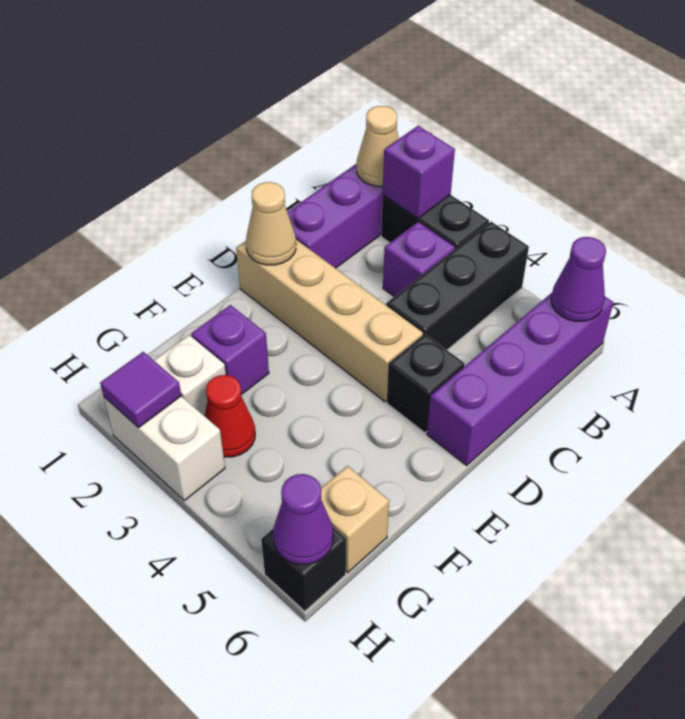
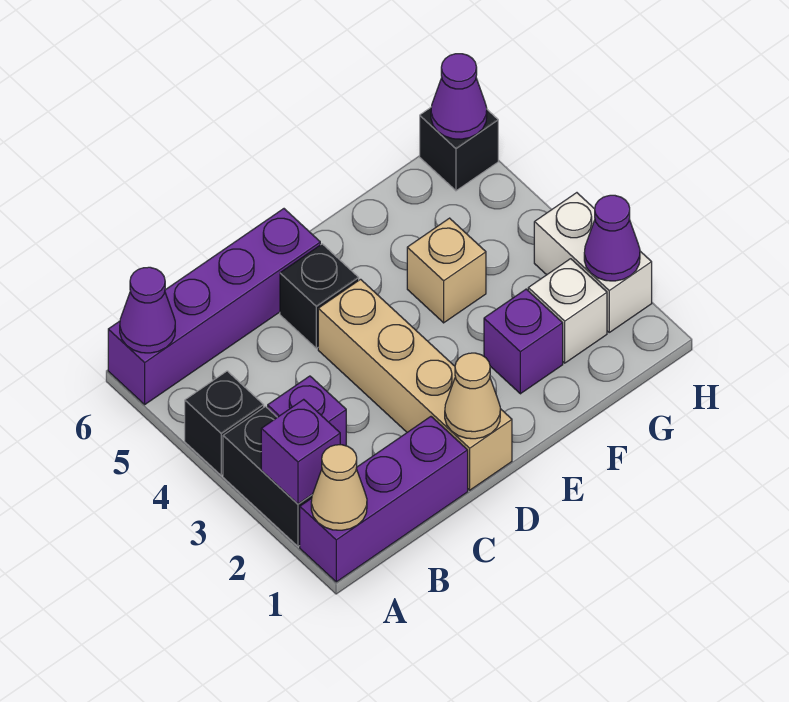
black brick A4:C4 level 1 -> black brick A4 level 1
red cone G3 level 1 -> none
tan brick G6 level 1 -> tan brick F4 level 1
purple tile H2 level 2 -> purple cone H2 level 2

